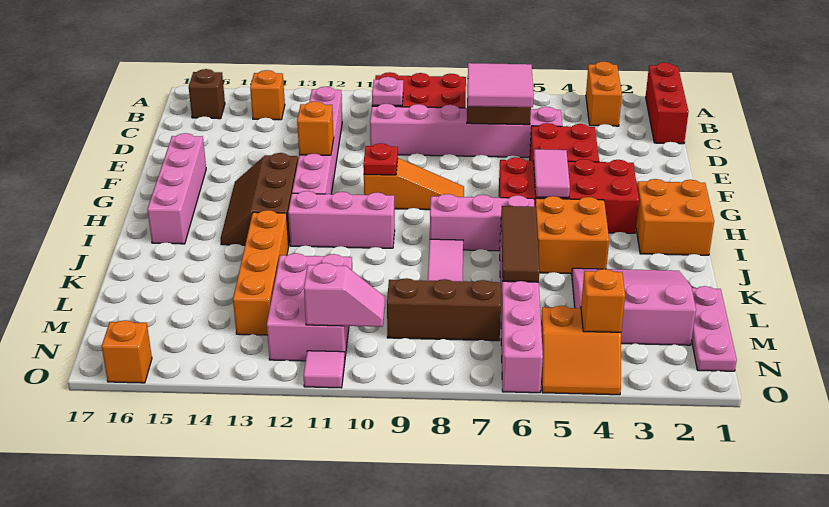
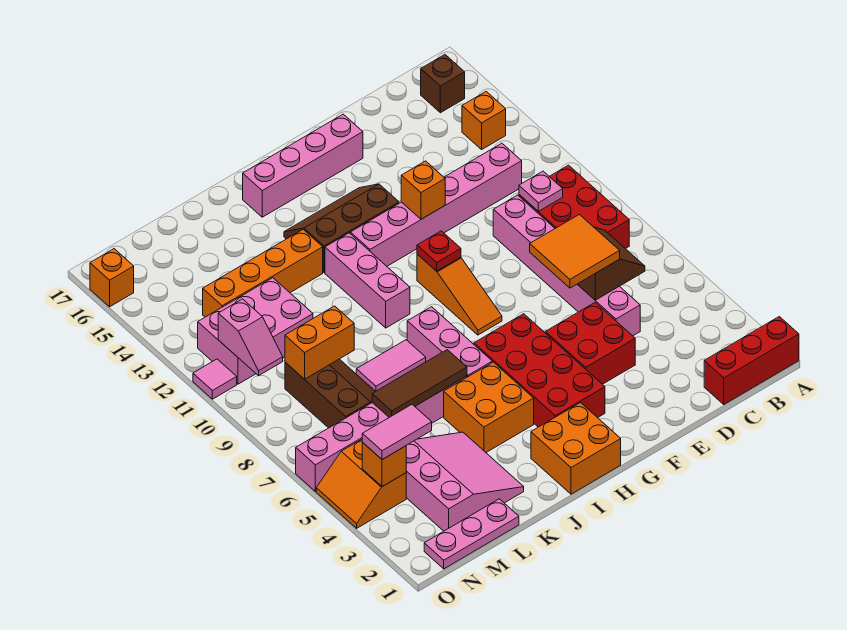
orange brick A3:B3 level 1 -> orange brick L9:M9 level 2
pink tile D6:E7 level 3 -> orange tile D6:E7 level 3
pink tile G5:H5 level 2 -> pink tile M4:N4 level 3

